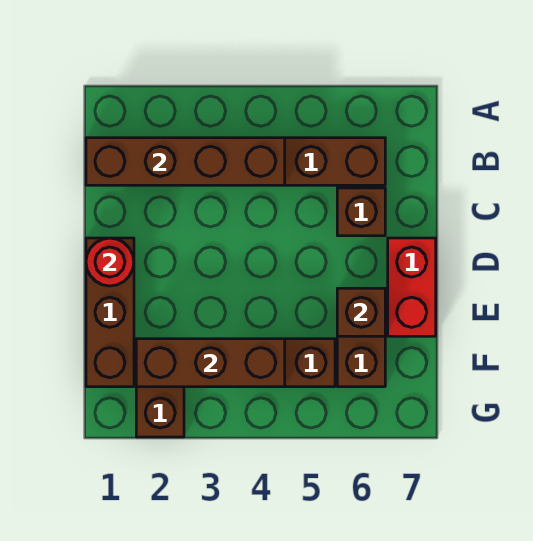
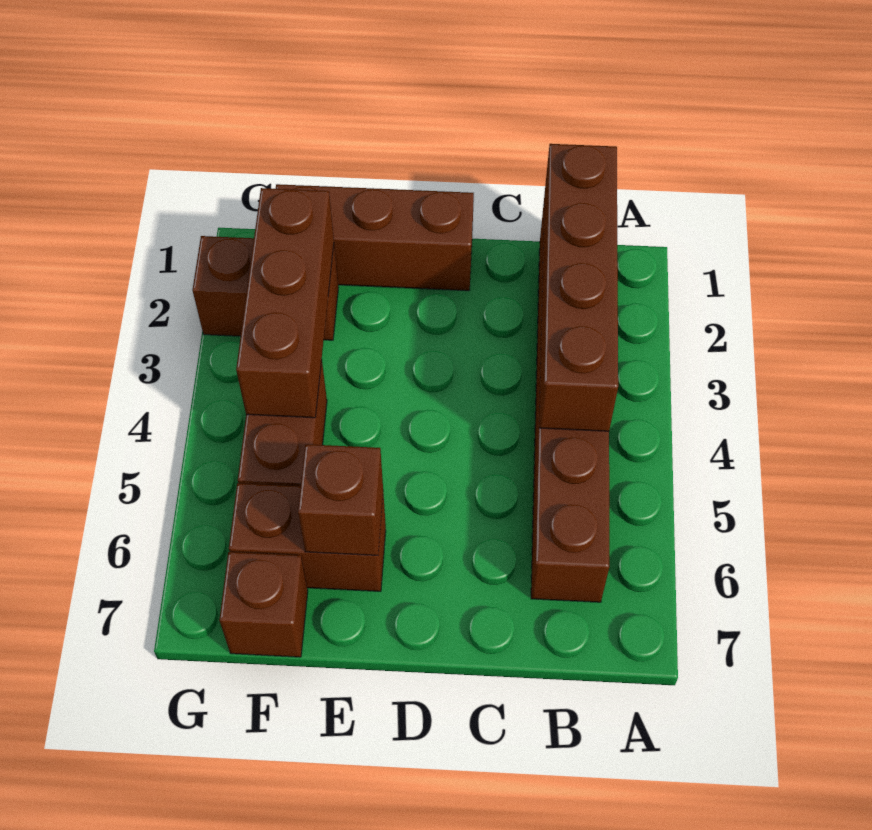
brown brick C6 level 1 -> brown brick F7 level 1
red round brick D1 level 2 -> none
red brick D7:E7 level 1 -> none

